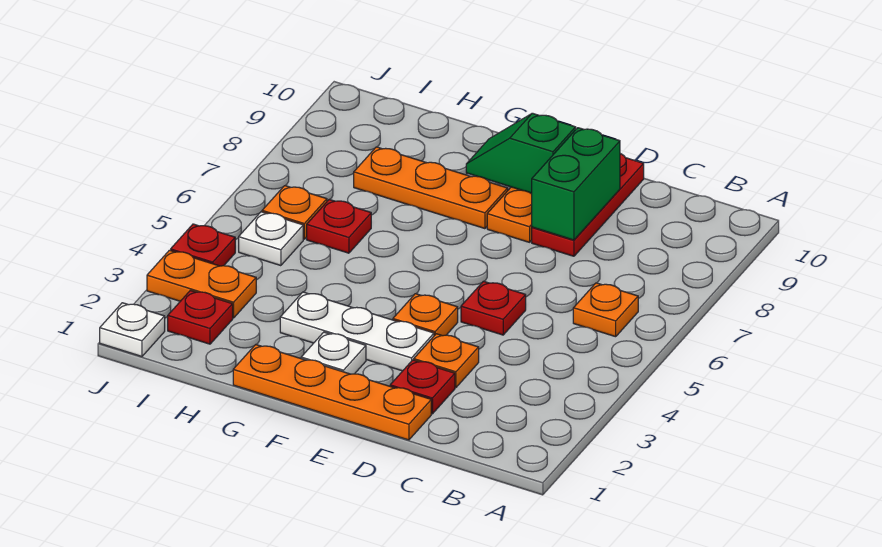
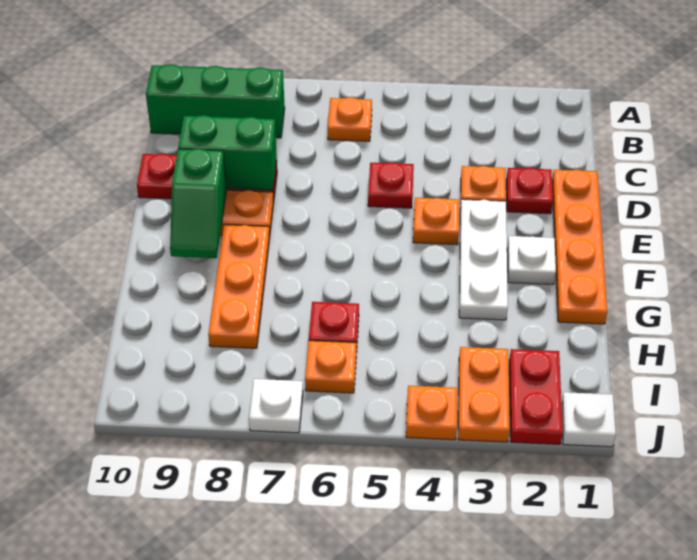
none -> green brick B8:B10 level 1
red plate I2 level 1 -> red plate I2:J2 level 1
white plate I5 level 1 -> white plate J7 level 1
red plate J4 level 1 -> orange plate J4 level 1

